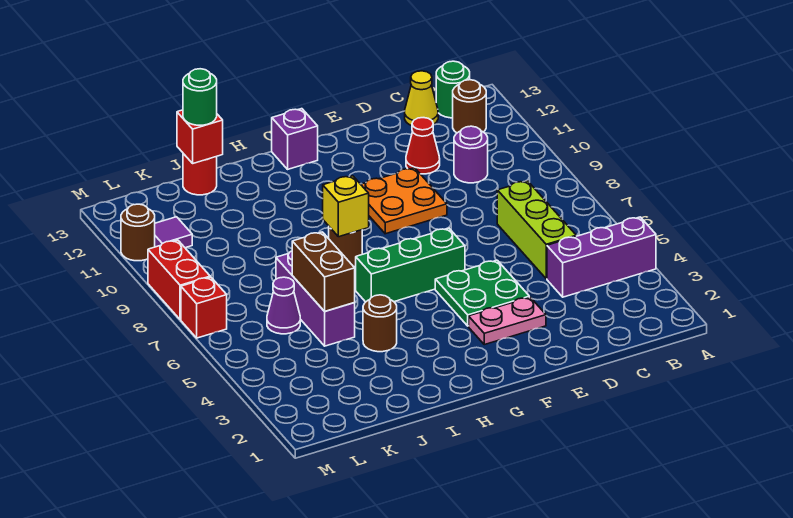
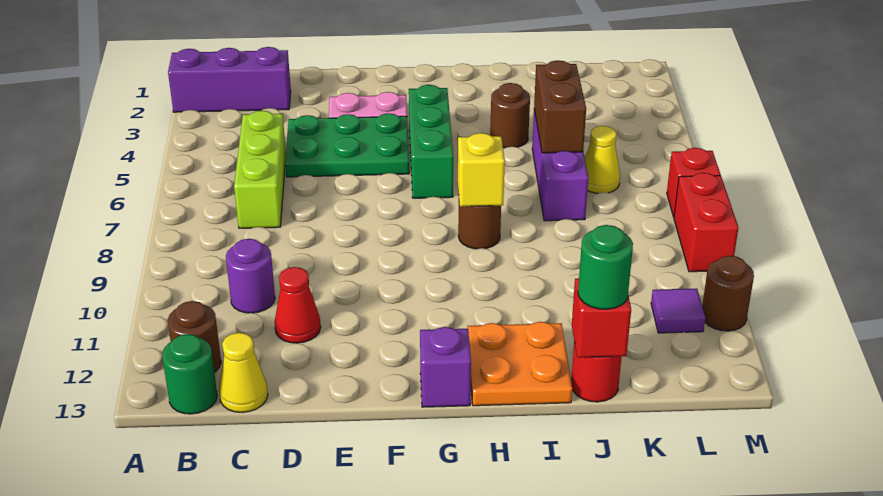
purple brick A4:C4 level 1 -> purple brick A2:C2 level 1
green plate E4:F5 level 1 -> green plate D4:F5 level 1
orange plate E9:F10 level 1 -> orange plate H12:I13 level 1
green brick F6:H6 level 1 -> green brick G4:G6 level 1
purple cone K6 level 1 -> yellow cone K6 level 1

